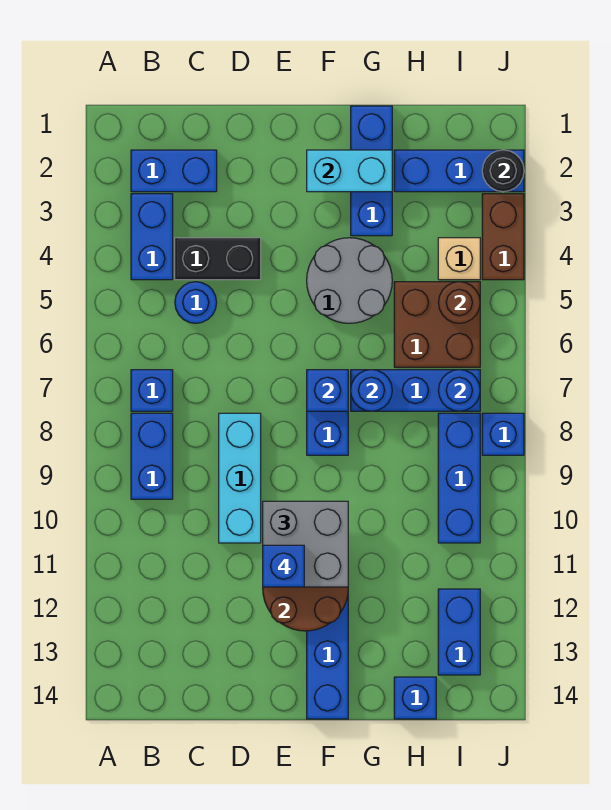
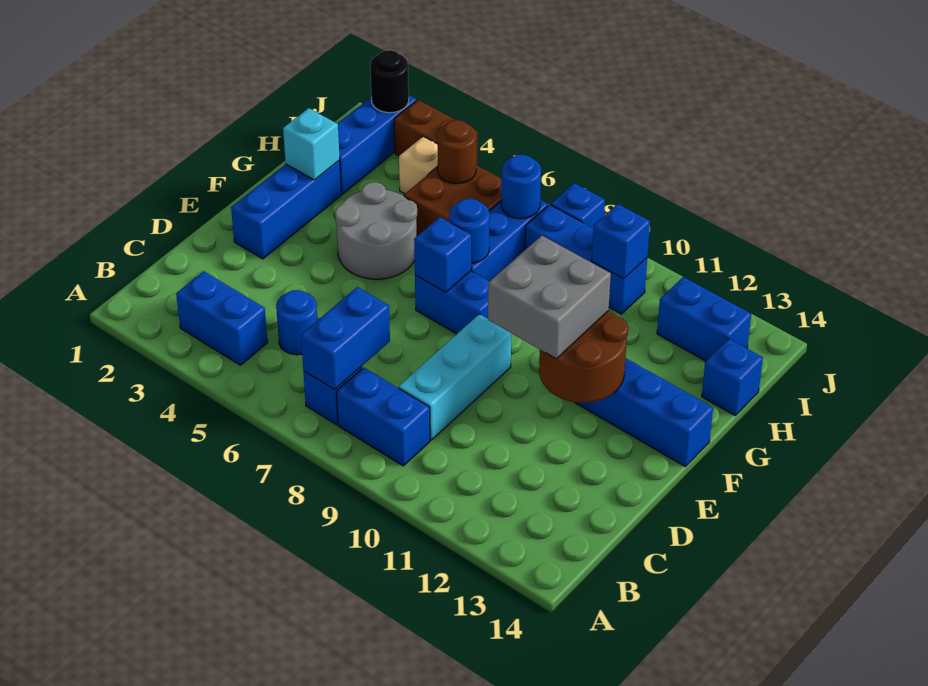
blue brick B2:C2 level 1 -> blue brick B7:C7 level 2
black brick C4:D4 level 1 -> none
cyan brick D8:D10 level 1 -> cyan brick C9:E9 level 1
blue brick E11 level 4 -> blue brick I10 level 2
cyan brick F2:G2 level 2 -> cyan brick G2 level 2
blue brick G1:G3 level 1 -> blue brick E2:G2 level 1

